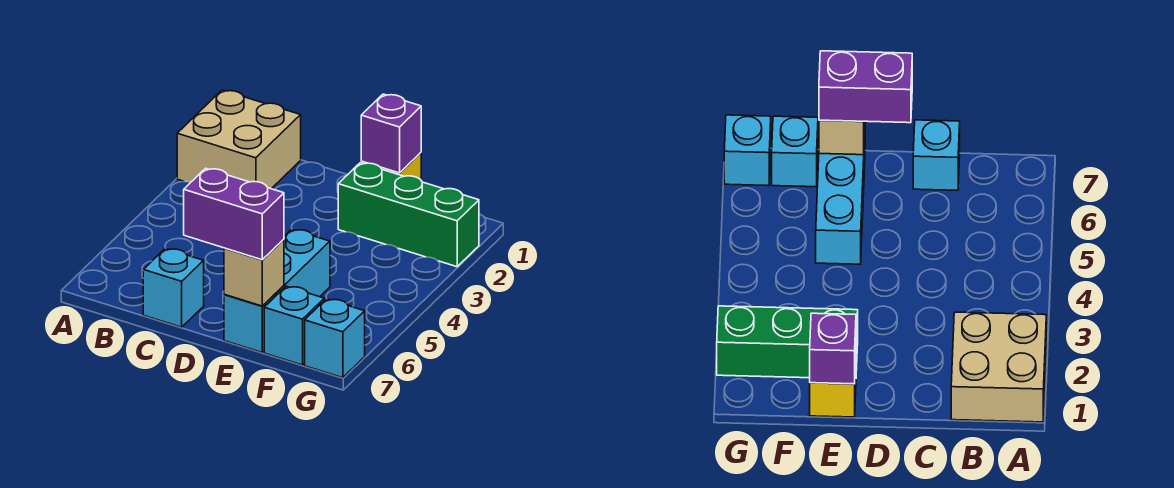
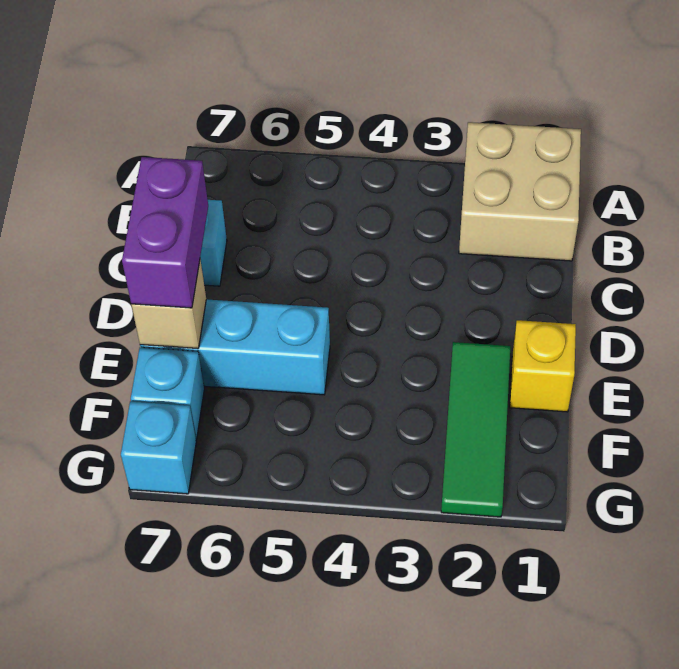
purple brick E1 level 2 -> none
green brick E2:G2 level 1 -> green tile E2:G2 level 1

